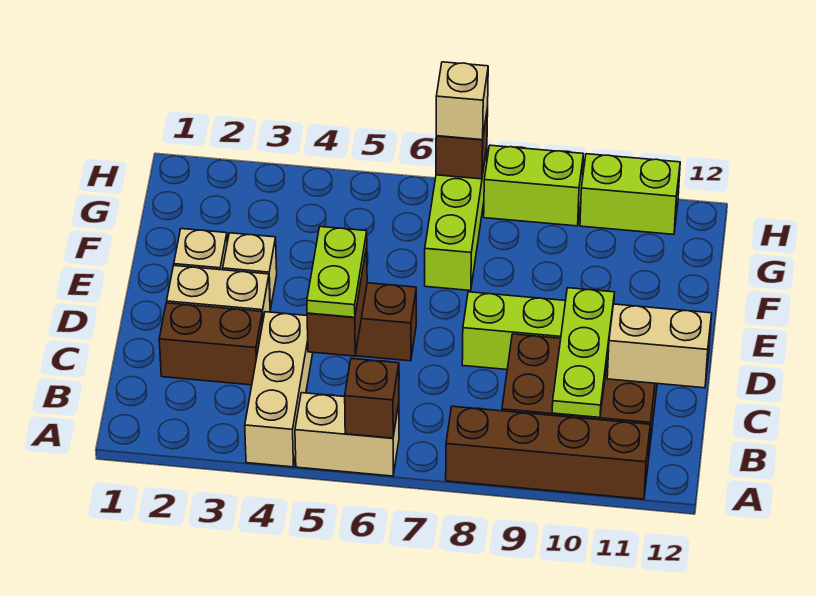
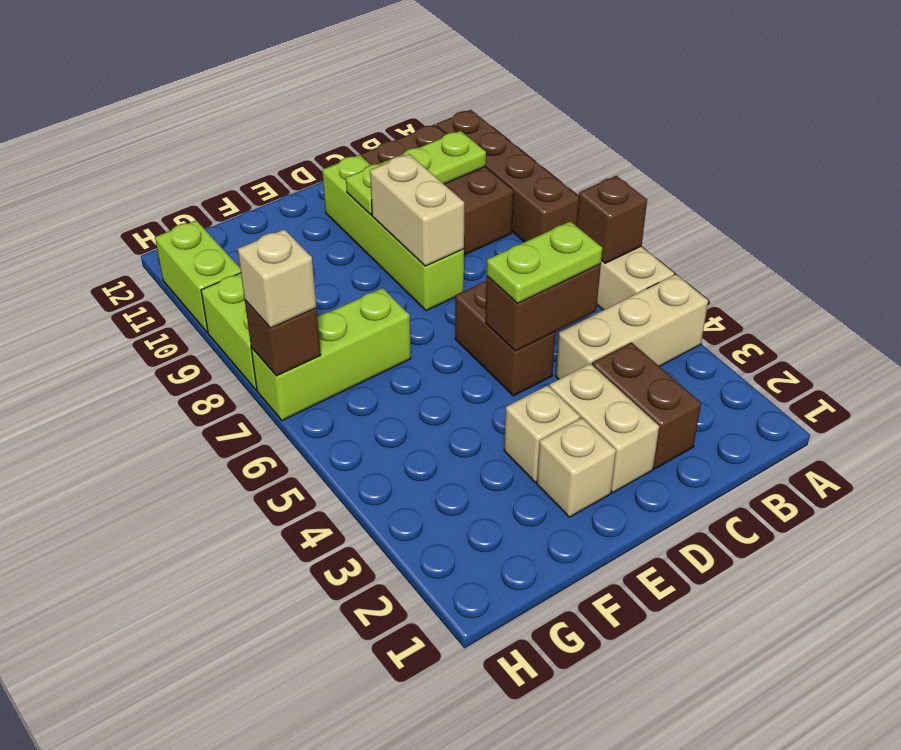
tan brick C11:C12 level 2 -> tan brick D8:D9 level 2

